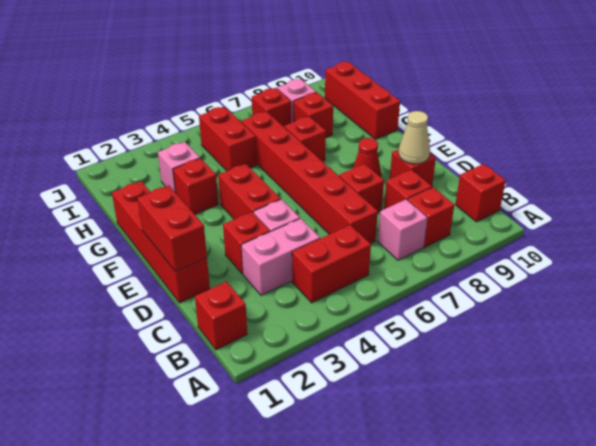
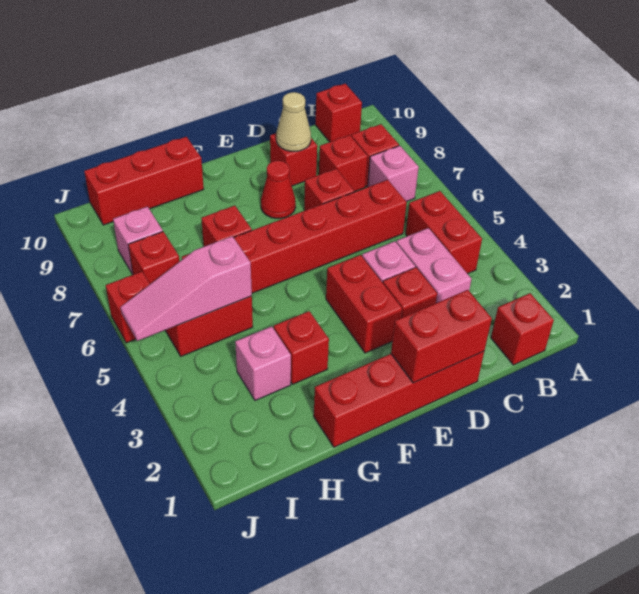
red brick E4:F4 level 1 -> red brick E3:E4 level 1
none -> pink slope H5:J5 level 2 top H
red brick H8 level 1 -> red brick J6 level 1

